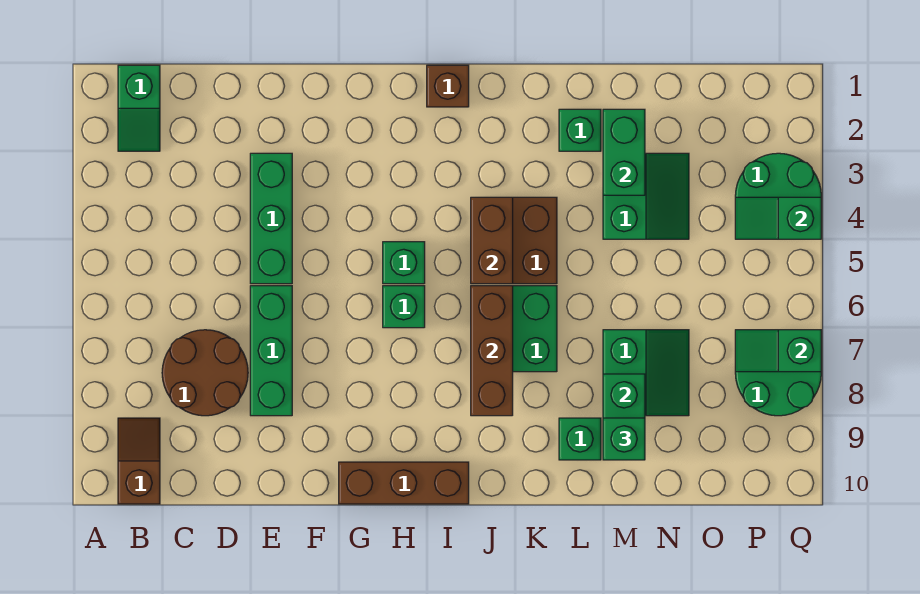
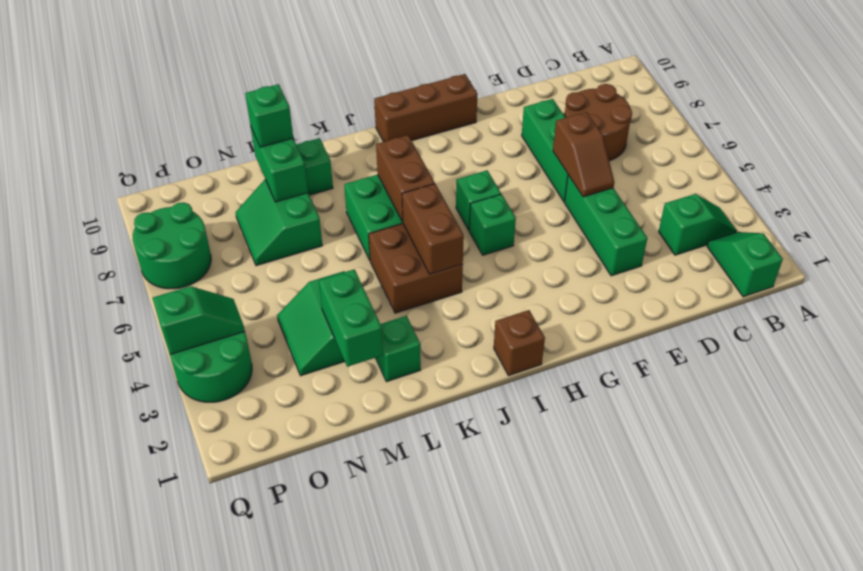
brown slope B9:B10 level 1 top 10 -> brown slope E5:E6 level 2 top 6
brown brick J6:J8 level 2 -> brown brick J6:J7 level 2
green slope P7:Q7 level 2 top Q -> green slope B3:C3 level 1 top C

